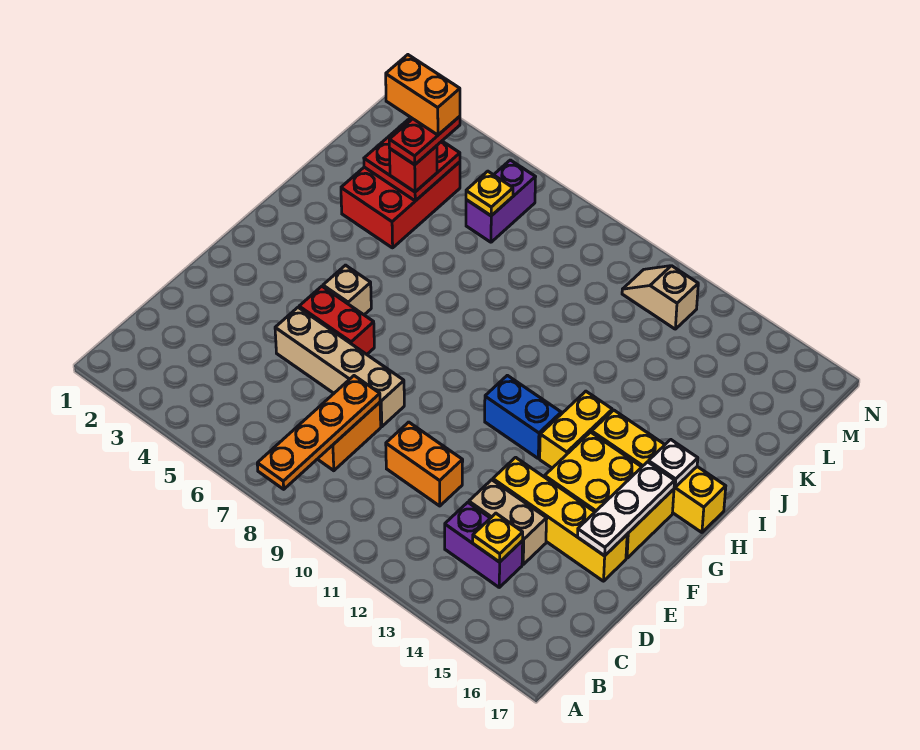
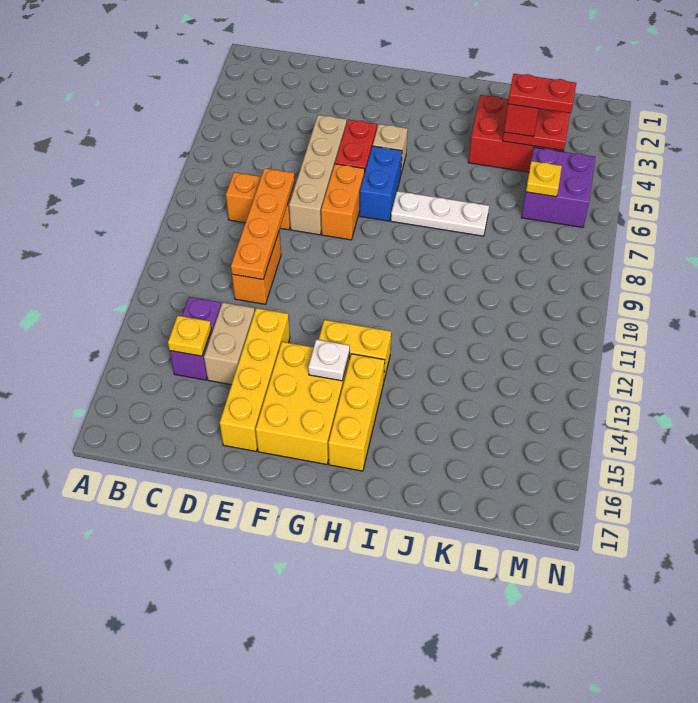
orange plate A8:D8 level 2 -> orange plate D8:D11 level 2
white plate E16:G16 level 2 -> white plate H7:J7 level 1
blue brick G11:G12 level 1 -> blue brick G6:G7 level 1
yellow brick H14:H17 level 1 -> yellow brick H14:H16 level 1
white plate H16 level 2 -> white plate G14 level 2
orange brick L3:L4 level 5 -> orange brick F7:F8 level 1
purple brick L6:M6 level 1 -> purple brick L5:M6 level 1
tan slope M11:M12 level 1 top 12 -> none

